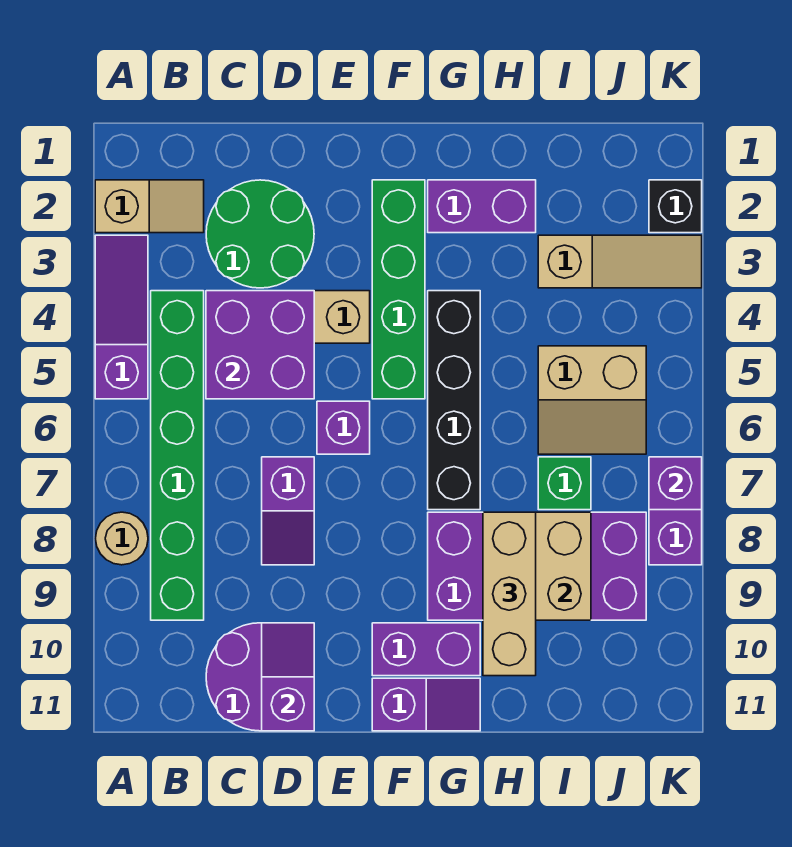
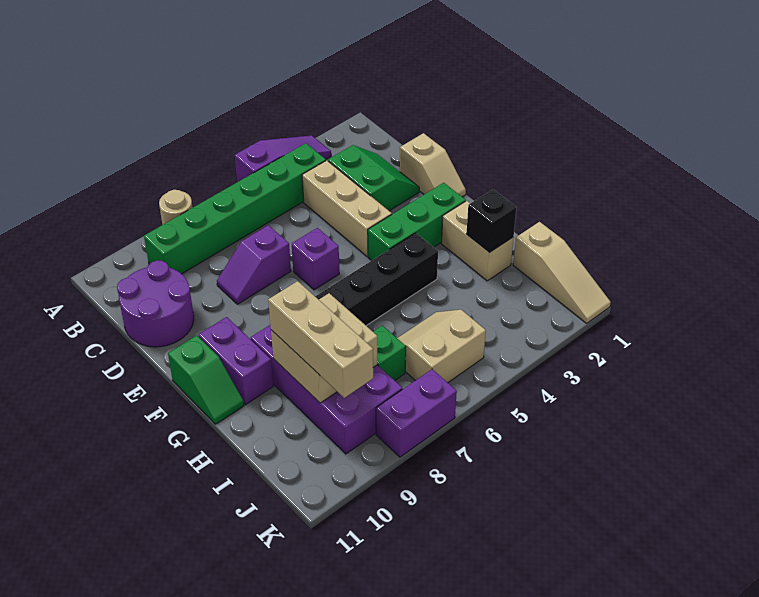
tan slope A2:B2 level 1 top A -> tan slope D1:E1 level 1 top D
green round brick C2:D3 level 1 -> green slope C2:D3 level 1 top 3
purple brick C4:D5 level 2 -> none
purple slope D10:D11 level 2 top 11 -> none
green brick F2:F5 level 1 -> green brick F2:F4 level 1
purple slope F11:G11 level 1 top F -> green slope F11:G11 level 1 top F
purple brick G2:H2 level 1 -> tan brick G2:H2 level 1
tan brick H8:H10 level 3 -> tan brick H9:J9 level 3
tan slope I3:K3 level 1 top I -> tan slope I1:K1 level 1 top I
tan slope I5:J6 level 1 top 5 -> tan slope I5:J6 level 1 top J
black brick K2 level 1 -> black brick H2 level 2
purple brick K7 level 2 -> none

